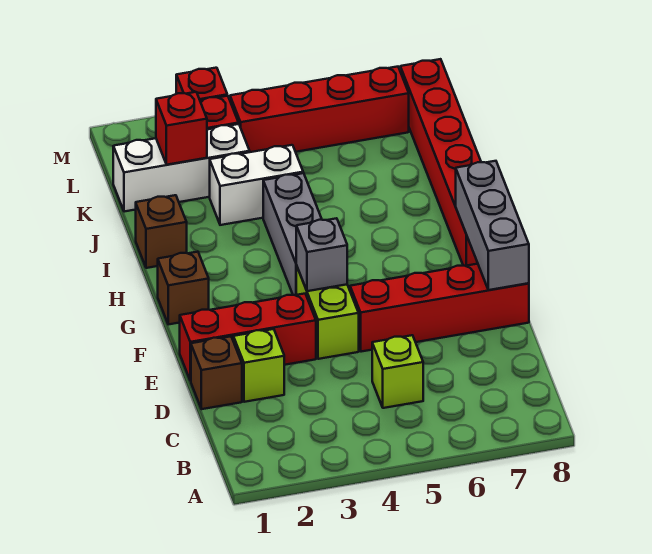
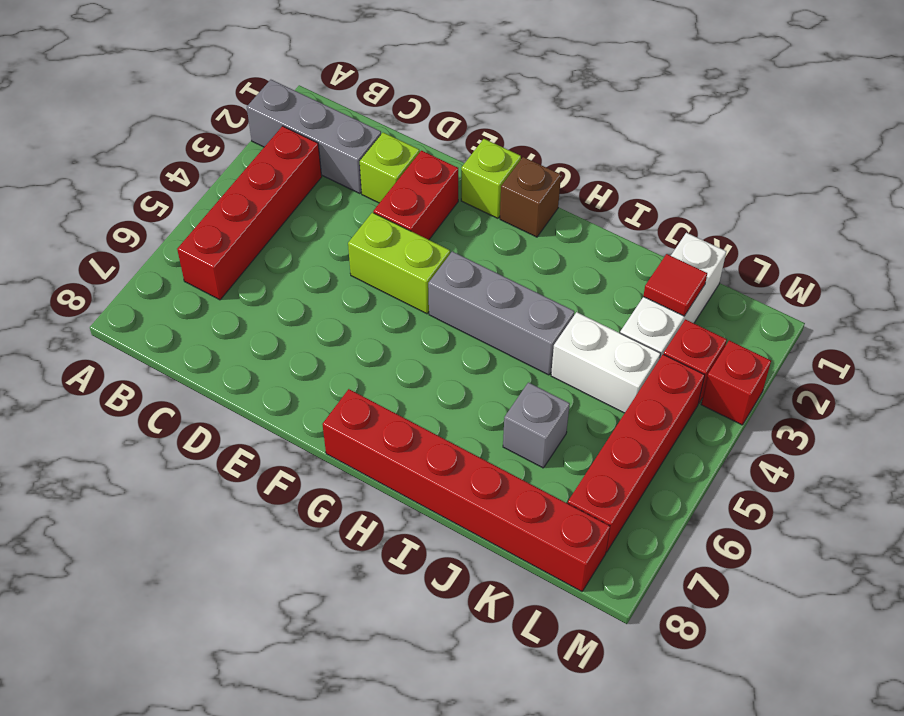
lime brick C5 level 1 -> lime brick F1 level 1
brown brick D1 level 1 -> none
red brick E1:E3 level 1 -> red brick E2:E3 level 1
red brick E5:E8 level 1 -> red brick B3:B6 level 1
grey brick E8:G8 level 2 -> grey brick A2:C2 level 1
grey brick F4 level 2 -> grey brick J6 level 1
brown brick I1 level 1 -> none
white brick J3:J4 level 1 -> white brick J4:K4 level 1
red brick K2 level 2 -> red tile K2 level 2

